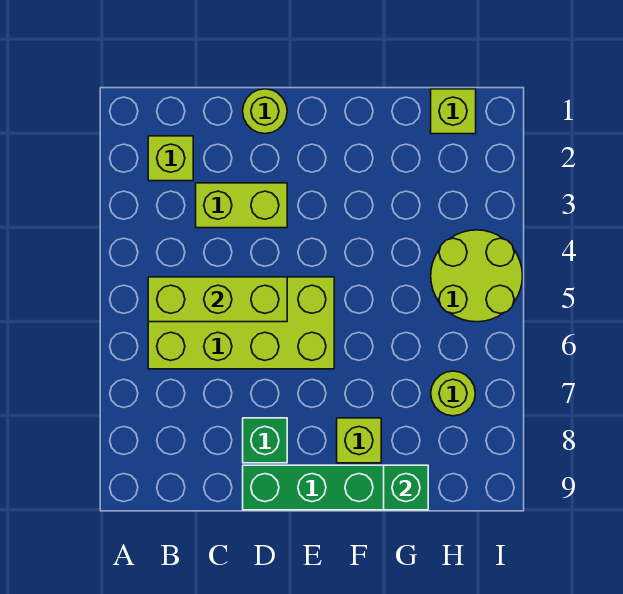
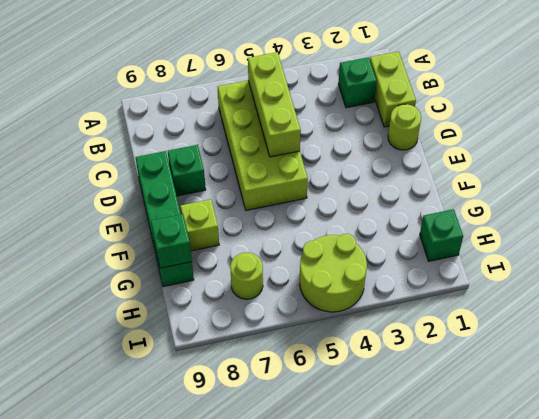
lime brick B2 level 1 -> green brick B2 level 1
lime brick C3:D3 level 1 -> lime brick B1:C1 level 1
lime brick H1 level 1 -> green brick H1 level 1

